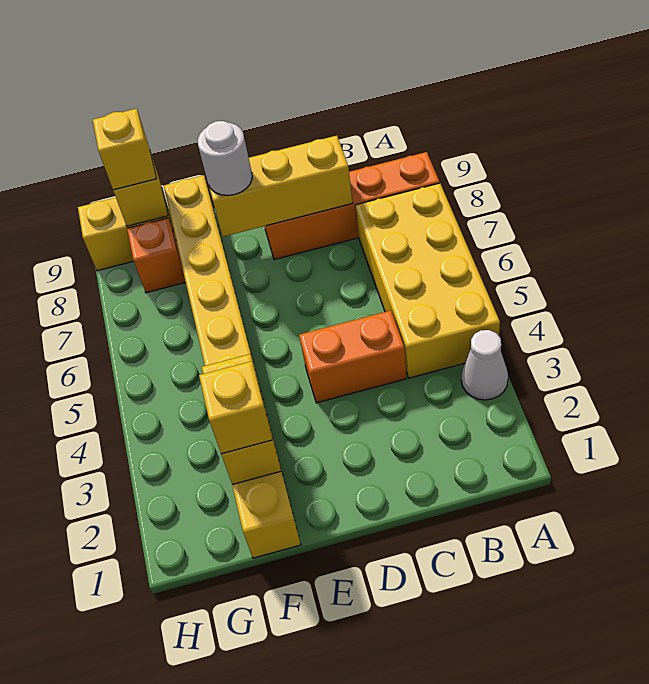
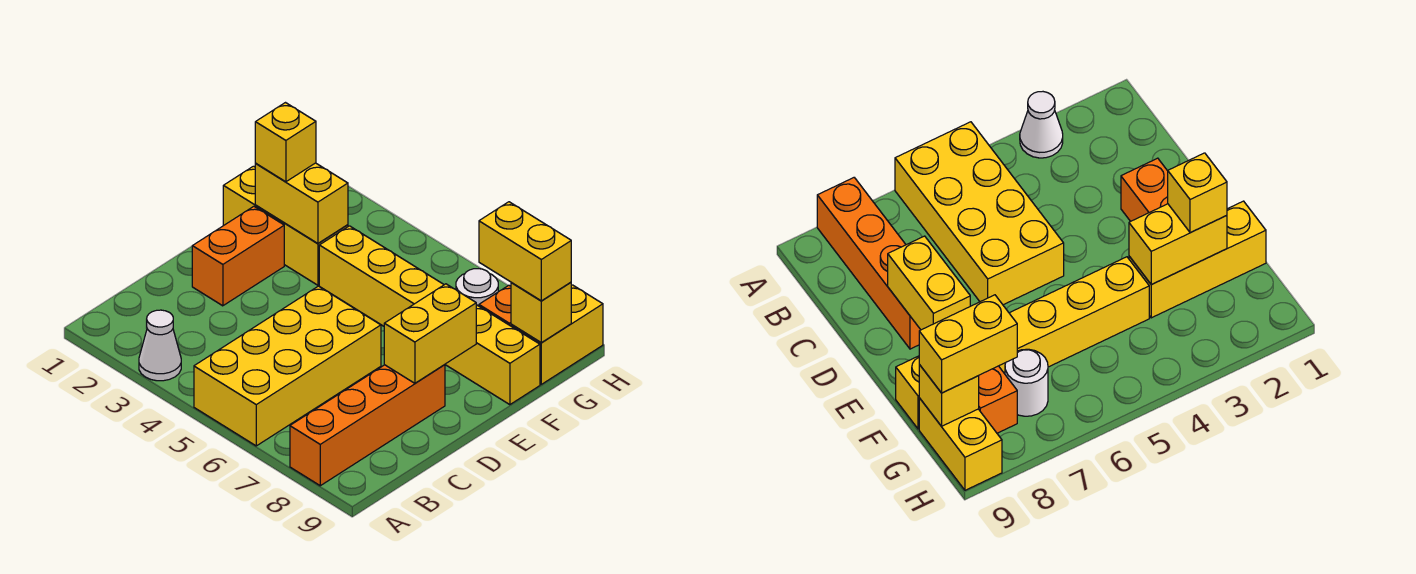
yellow brick A4:B7 level 1 -> yellow brick A5:D6 level 1
orange brick C4:D4 level 1 -> orange brick D2:E2 level 1
yellow brick C8:E8 level 2 -> yellow brick D8:E8 level 2
white round brick E8 level 3 -> white round brick G7 level 1
yellow brick G9 level 3 -> yellow brick G8:G9 level 3

